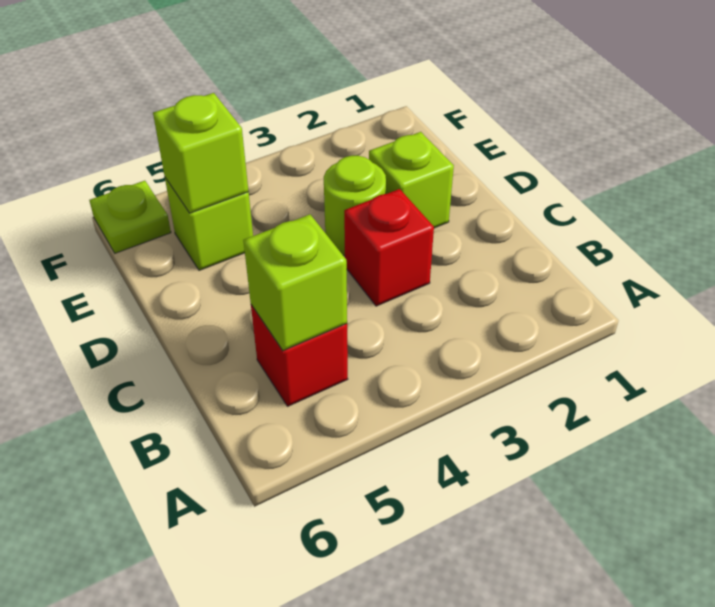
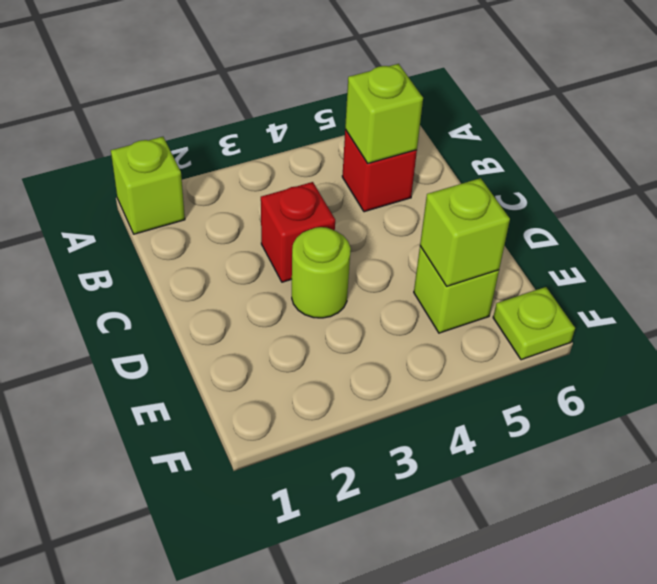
lime brick D2 level 1 -> lime brick A1 level 1

